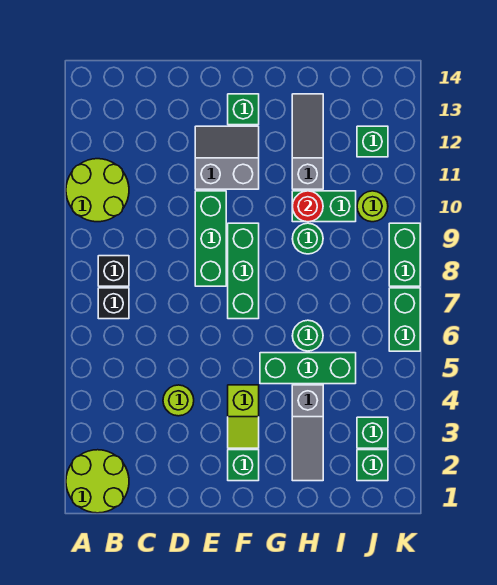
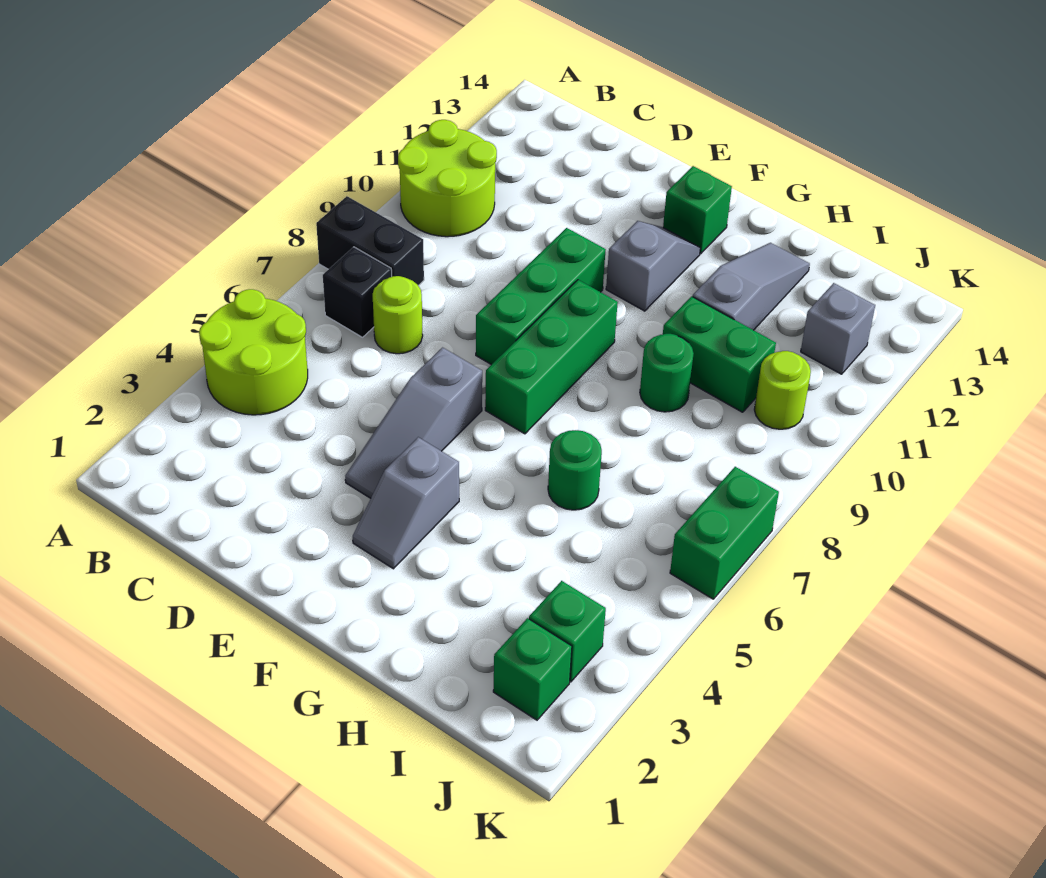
lime round brick A1:B2 level 1 -> lime round brick A4:B5 level 1
black brick B8 level 1 -> black brick A8:B8 level 1
lime round brick D4 level 1 -> lime round brick C7 level 1
grey slope E11:F12 level 1 top 11 -> grey slope F11:F12 level 1 top 11
green brick F2 level 1 -> none
lime slope F3:F4 level 1 top 4 -> grey slope F3:F4 level 1 top 4
green brick G5:I5 level 1 -> none
grey slope H2:H4 level 1 top 4 -> grey slope E4:E6 level 1 top 6
red round brick H10 level 2 -> none
green brick J12 level 1 -> grey brick J12 level 1
green brick K8:K9 level 1 -> none

